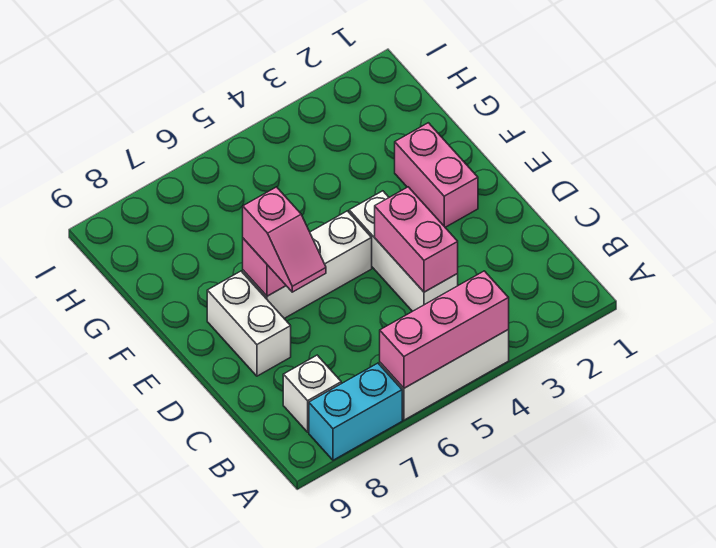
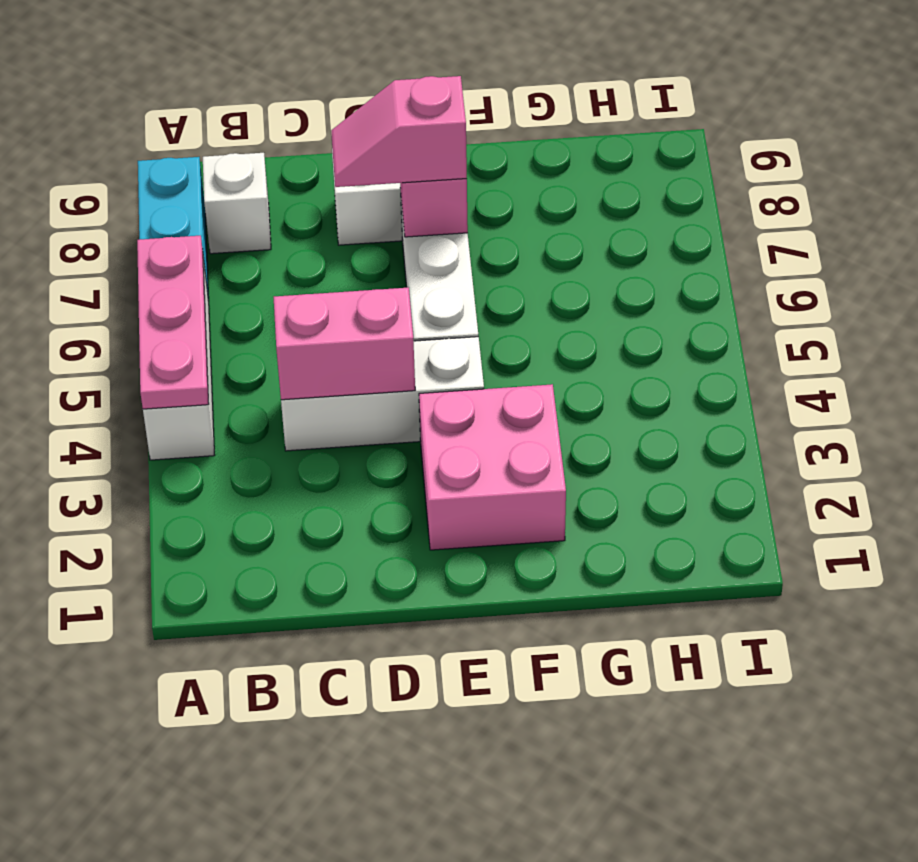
pink brick A4:A6 level 2 -> pink plate A4:A6 level 2
pink brick E2:F2 level 1 -> pink brick E2:F3 level 1

